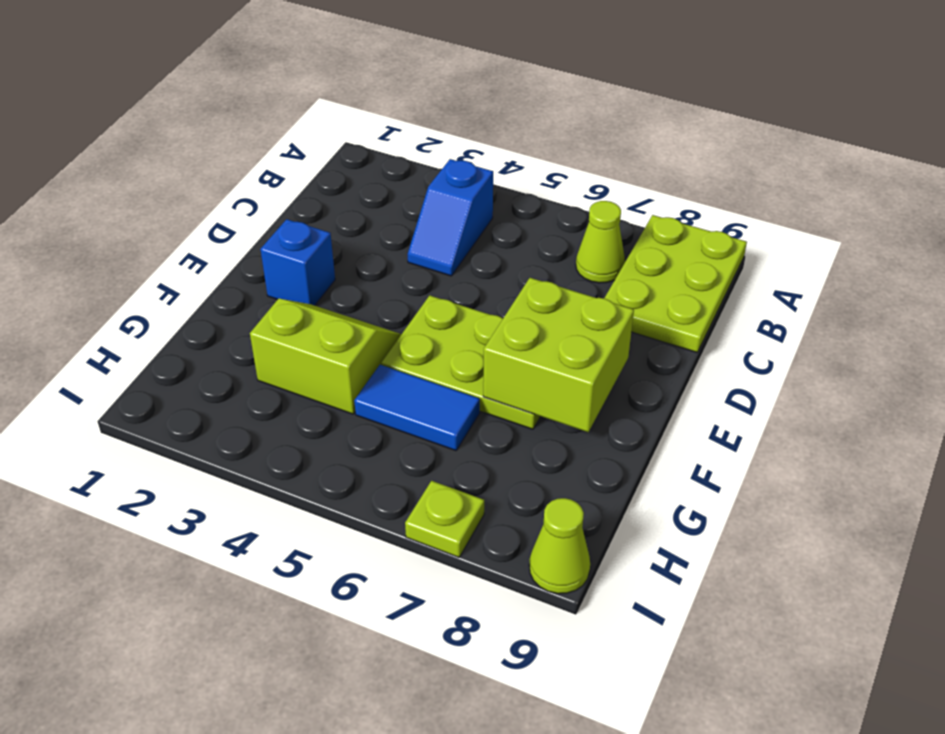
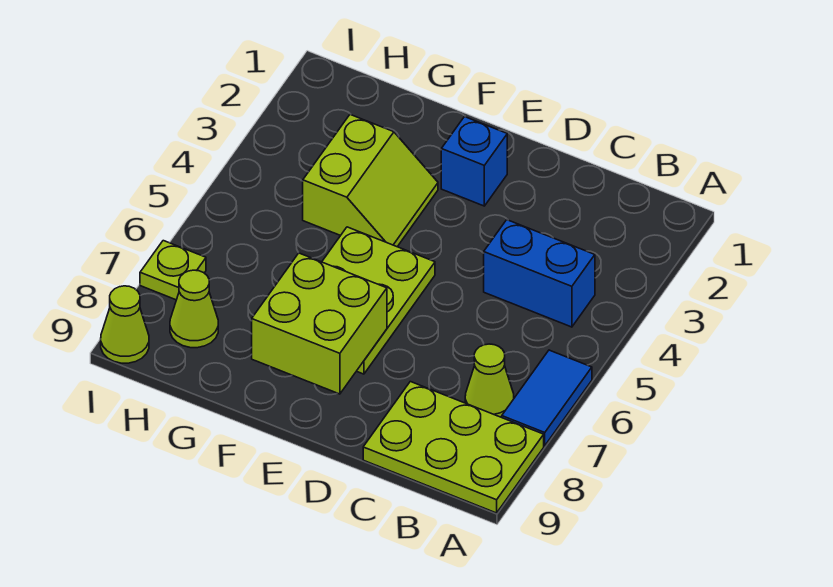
blue slope B4:C4 level 1 top B -> blue brick B4:C4 level 1
blue tile G5:G6 level 1 -> blue tile A6:A7 level 1
none -> lime cone H8 level 1

